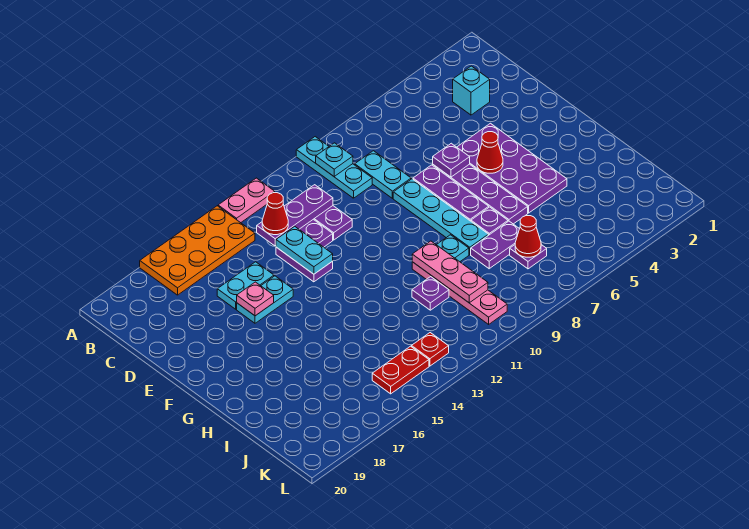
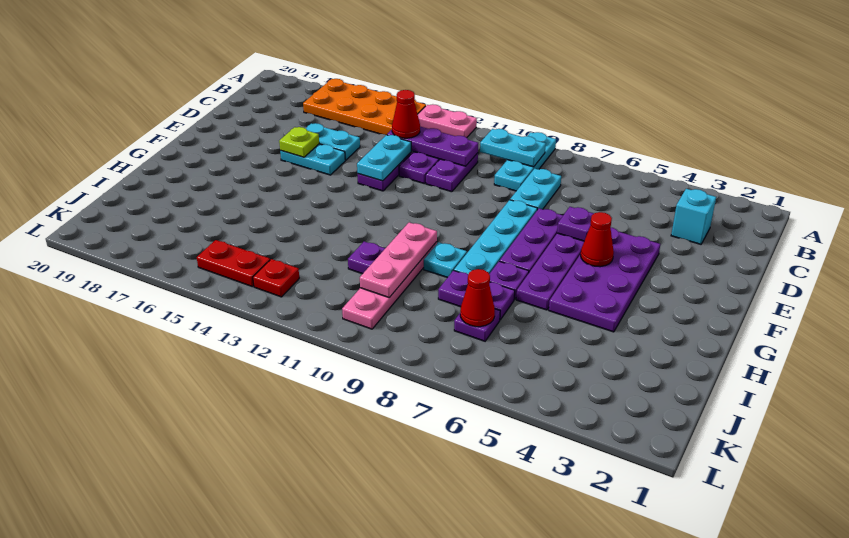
cyan plate B9 level 2 -> cyan plate B9:B10 level 2
pink plate E16 level 2 -> lime plate E16 level 2

